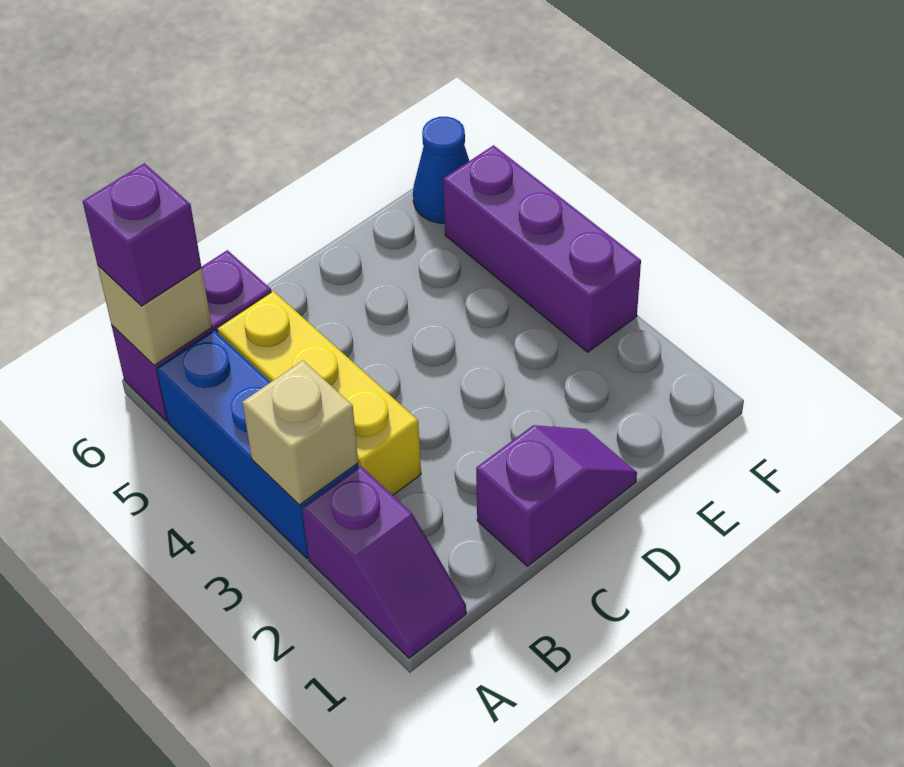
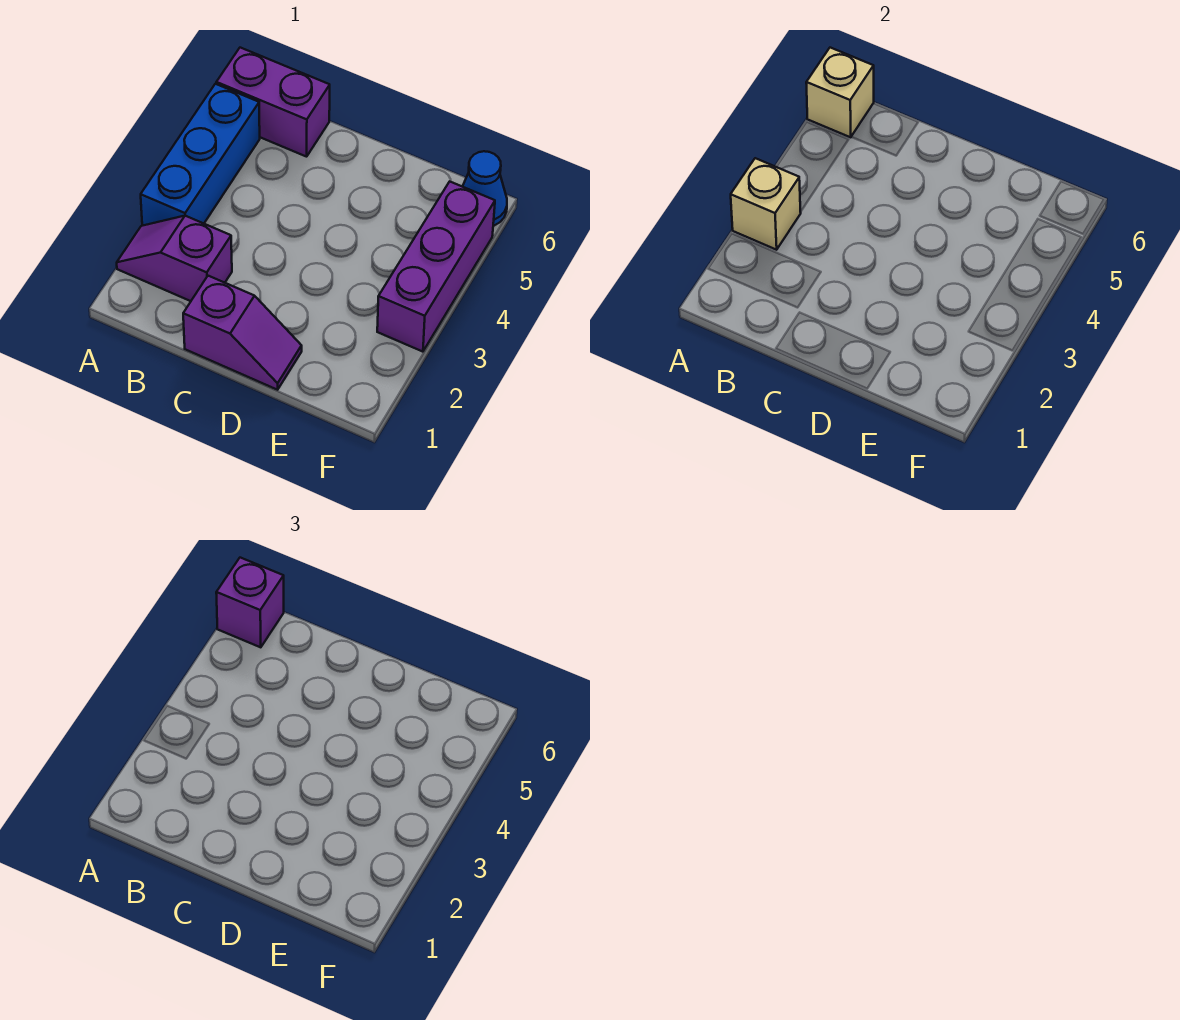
purple slope A1:A2 level 1 top 2 -> purple slope A2:B2 level 1 top B
yellow brick B3:B5 level 1 -> none

